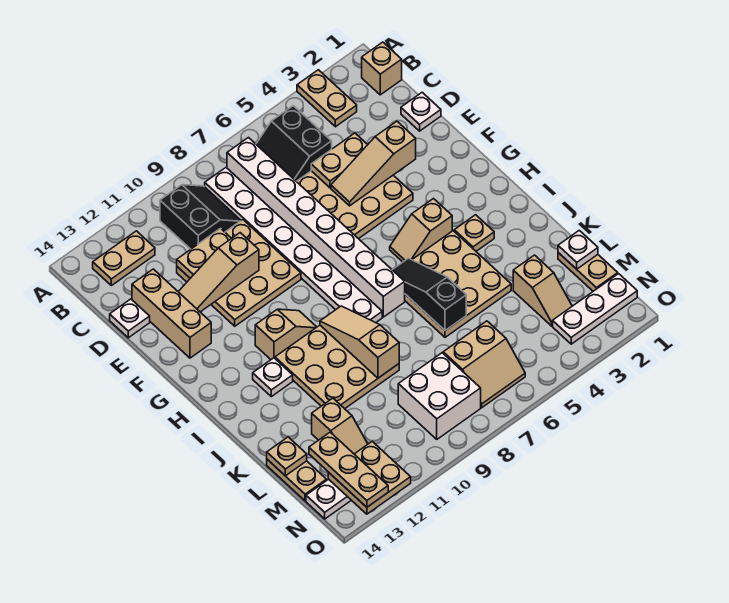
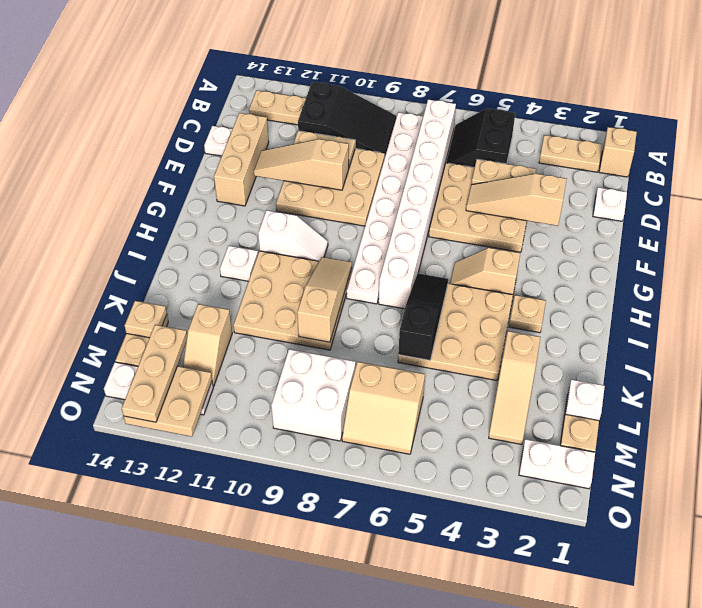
tan plate A3:B3 level 1 -> tan plate B2:B3 level 1
black slope B9:C10 level 1 top 10 -> black slope B9:C11 level 1 top 11
tan slope H10:H11 level 1 top 11 -> white slope H10:H11 level 1 top 11
tan slope L3:M3 level 1 top L -> tan slope K3:M3 level 1 top K
white plate N1:N3 level 1 -> white plate N1:N2 level 1

